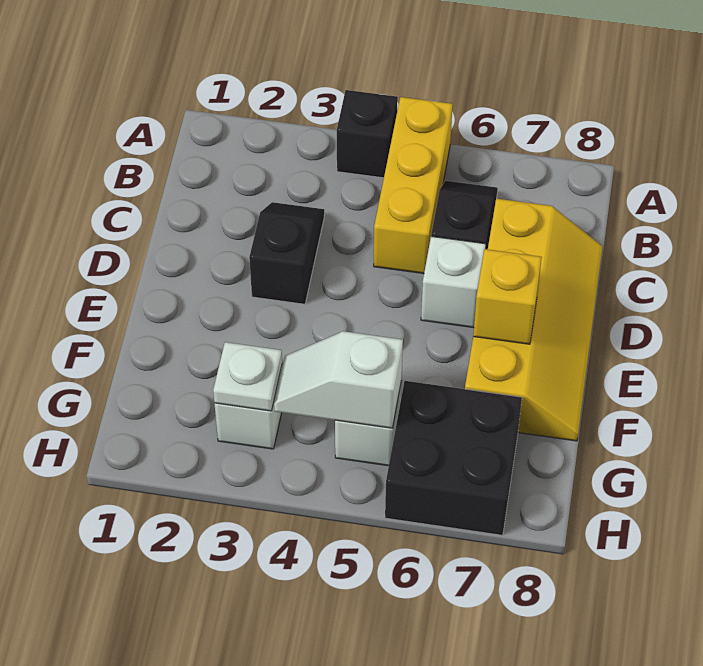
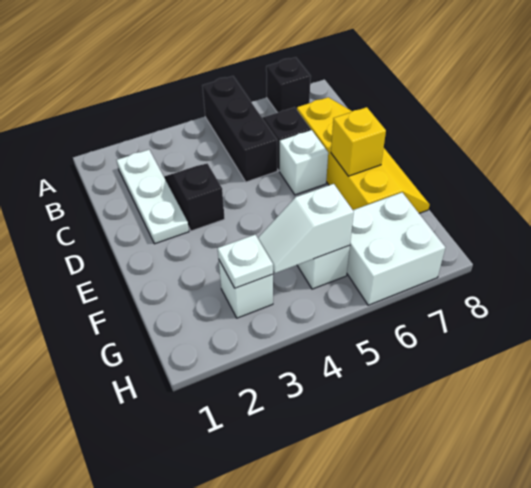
black brick A4 level 1 -> black brick A7 level 1
yellow brick A5:C5 level 1 -> black brick A5:C5 level 1
none -> white plate B2:D2 level 1
black brick G6:H7 level 1 -> white brick G6:H7 level 1

